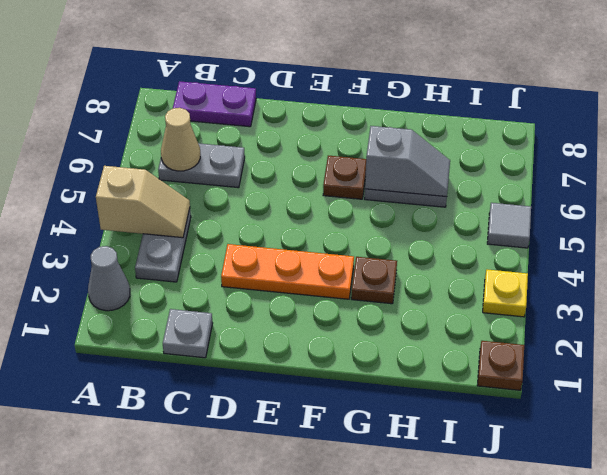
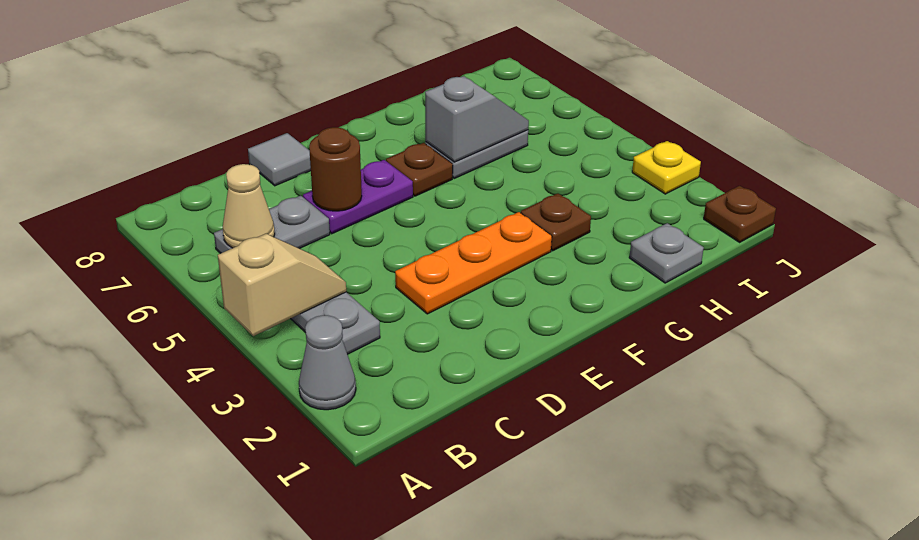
purple plate B8:C8 level 1 -> purple plate D6:E6 level 1
grey plate C1 level 1 -> grey plate H1 level 1
none -> brown round brick D6 level 2
grey tile J5 level 1 -> grey tile D8 level 1

